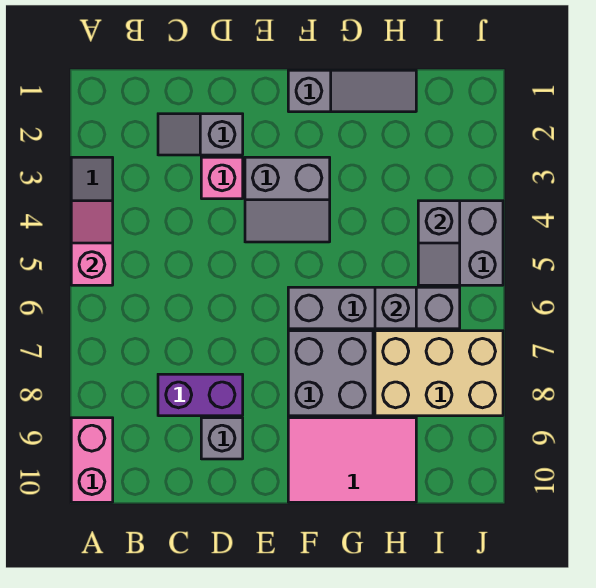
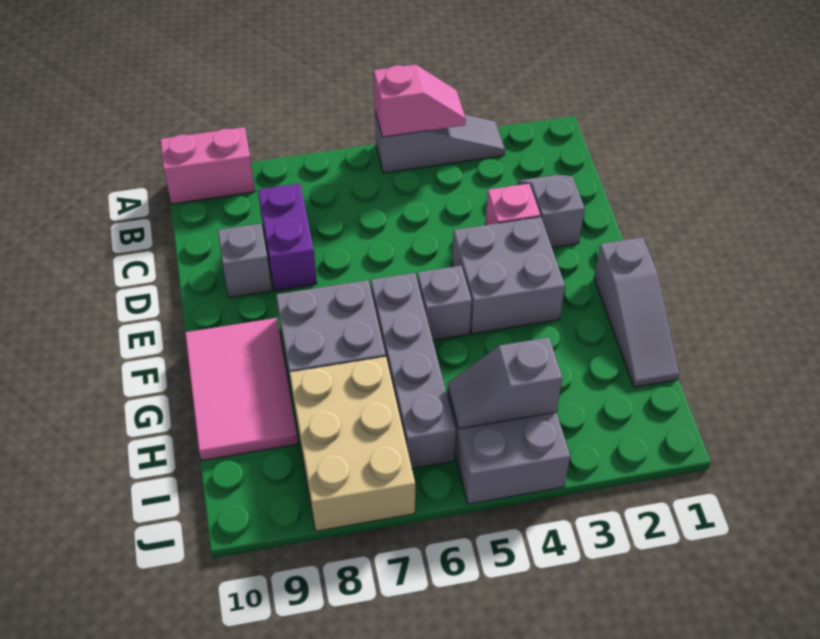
grey slope E3:F4 level 1 top 3 -> grey brick E3:F4 level 1
grey brick H6 level 2 -> grey brick F5 level 1

